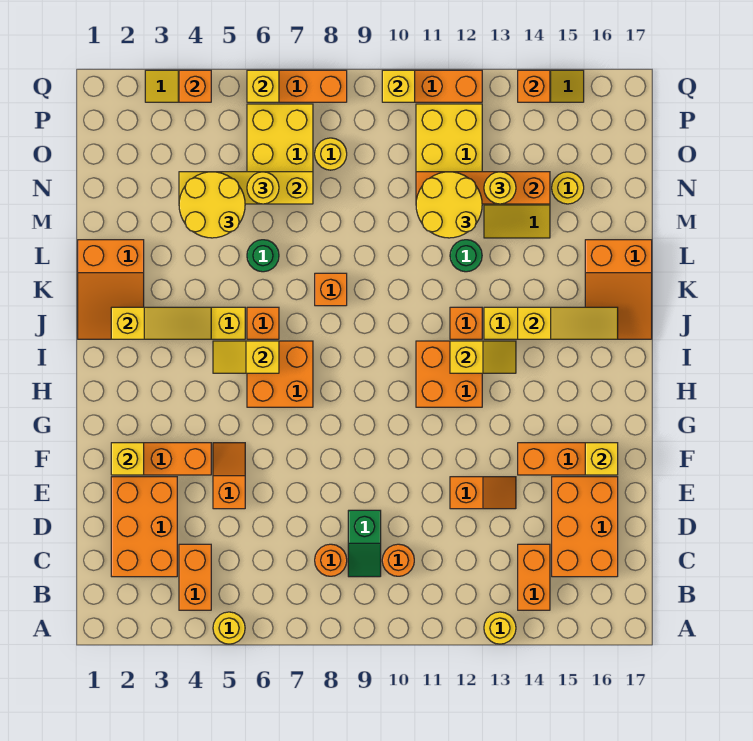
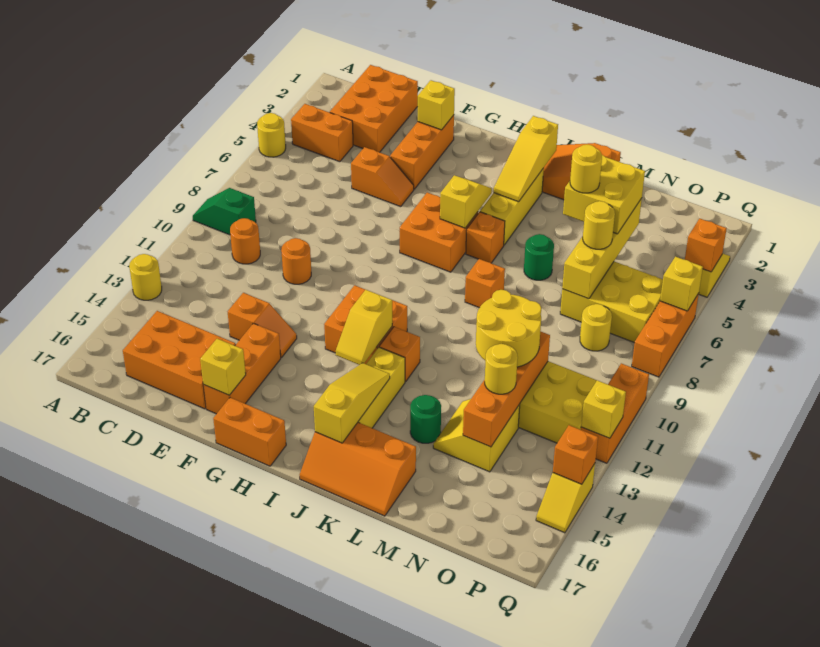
orange brick B14:C14 level 1 -> orange brick G17:H17 level 1
orange brick C2:E3 level 1 -> orange brick C1:D3 level 1
orange round brick C8 level 1 -> orange round brick E10 level 1
green slope C9:D9 level 1 top D -> green slope A9:B9 level 1 top B
orange slope E12:E13 level 1 top 12 -> orange slope E13:F13 level 1 top E
yellow slope J14:J16 level 2 top 14 -> yellow slope J14:J16 level 2 top 16
orange slope J16:L17 level 1 top L -> orange slope J16:L17 level 1 top 16
green round brick L12 level 1 -> green round brick L14 level 1
yellow round brick M4:N5 level 3 -> yellow brick M4:N5 level 3
yellow round brick N15 level 1 -> yellow round brick M5 level 4
yellow brick Q10 level 2 -> yellow brick Q12 level 2

